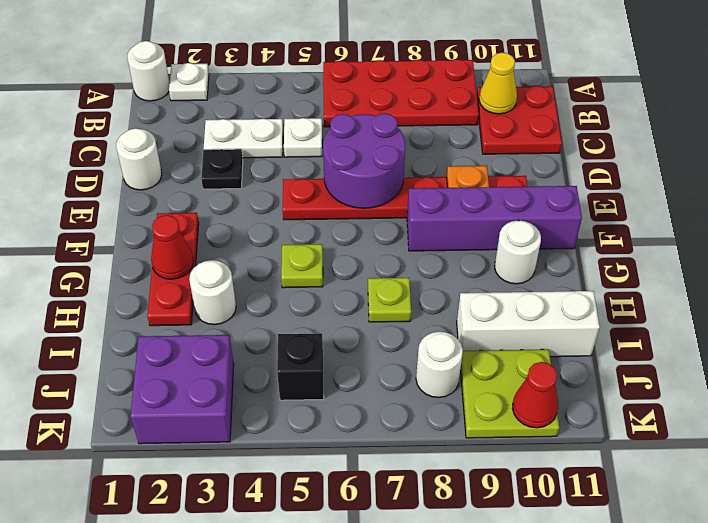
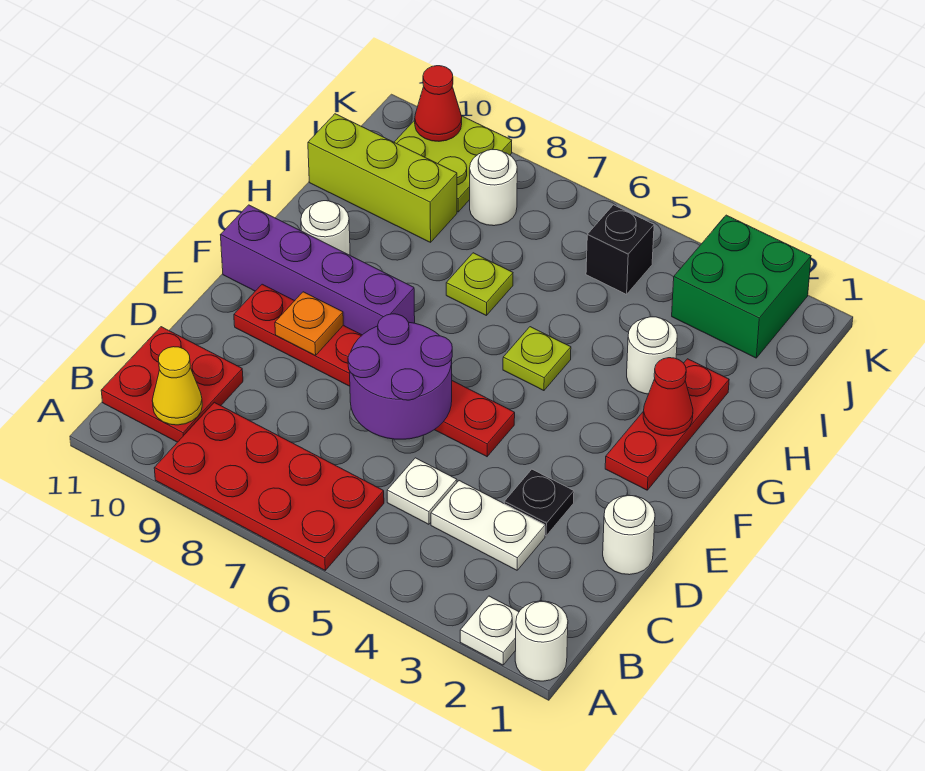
white brick I9:I11 level 1 -> lime brick I9:I11 level 1
purple brick J2:K3 level 1 -> green brick J2:K3 level 1

